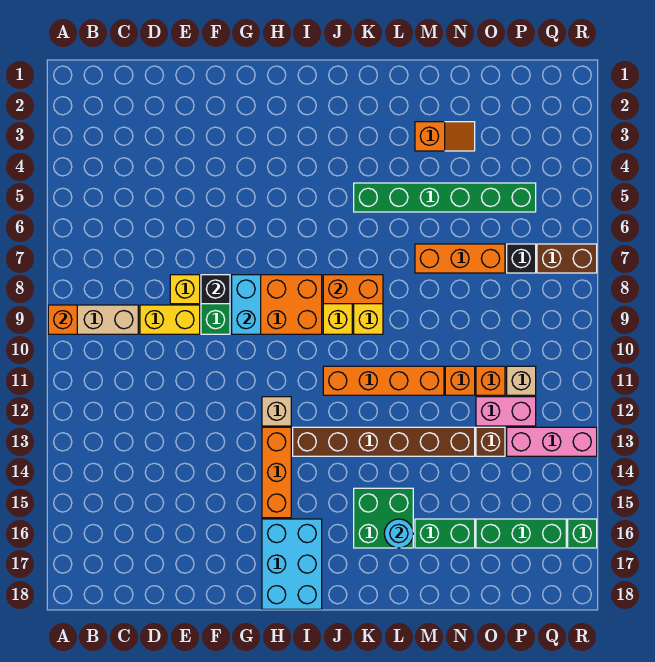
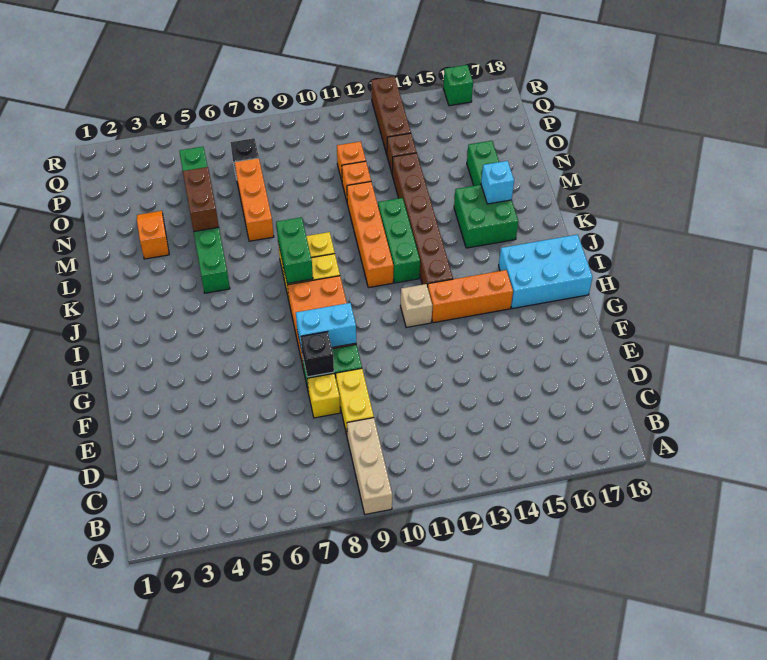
orange brick A9 level 2 -> none
orange brick J8:K8 level 2 -> green brick J8:K8 level 2
cyan round brick L16 level 2 -> cyan brick L16 level 2
pink brick O12:P12 level 1 -> none
green brick O16:Q16 level 1 -> green brick J12:L12 level 1
tan brick P11 level 1 -> none
pink brick P13:R13 level 1 -> brown brick P13:R13 level 1
brown brick Q7:R7 level 1 -> brown brick M5:N5 level 2

